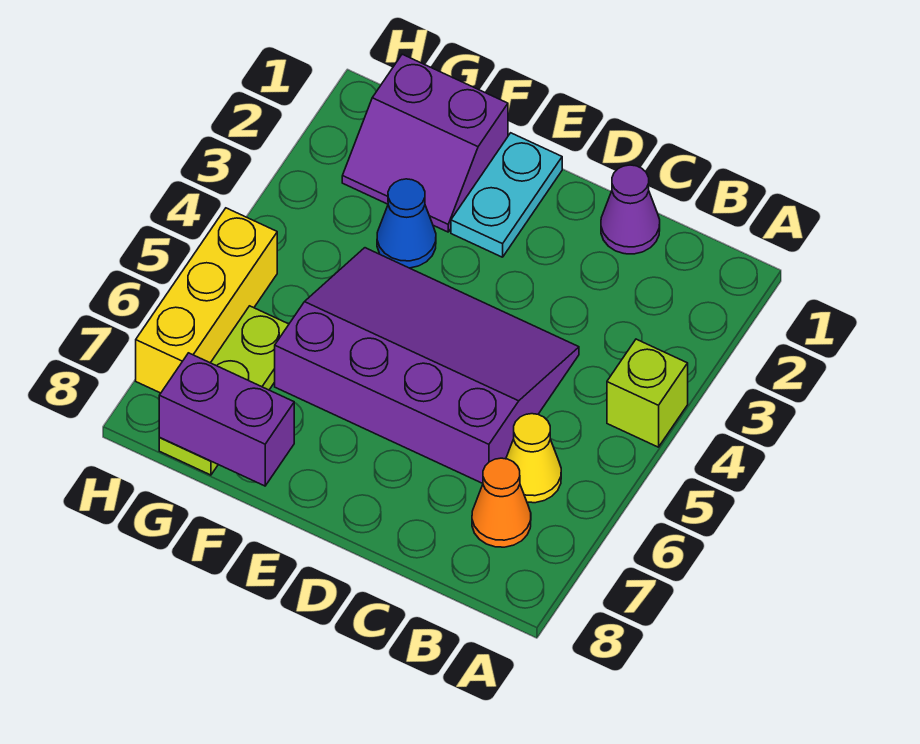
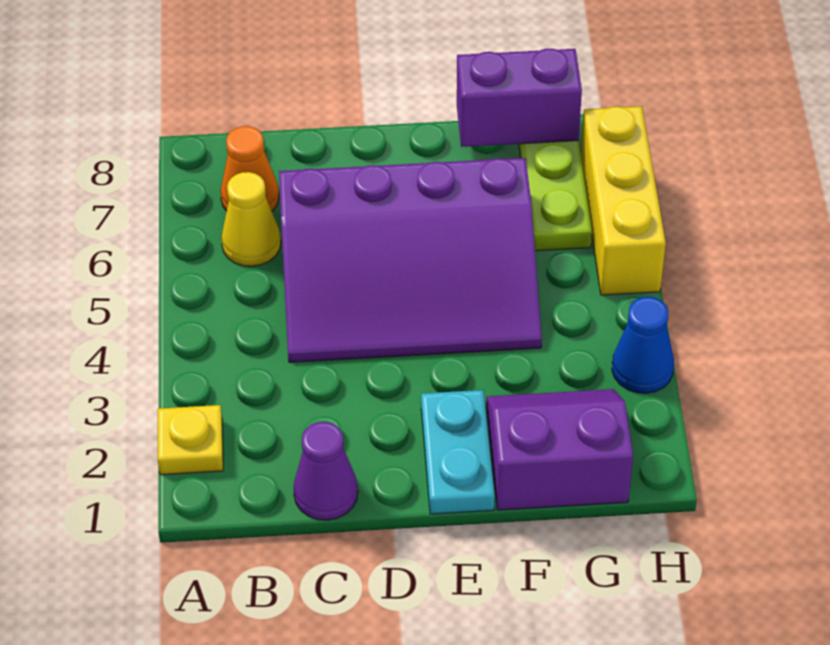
none -> yellow plate A2 level 1
lime brick A4 level 1 -> none
blue cone F3 level 1 -> blue cone H3 level 1

